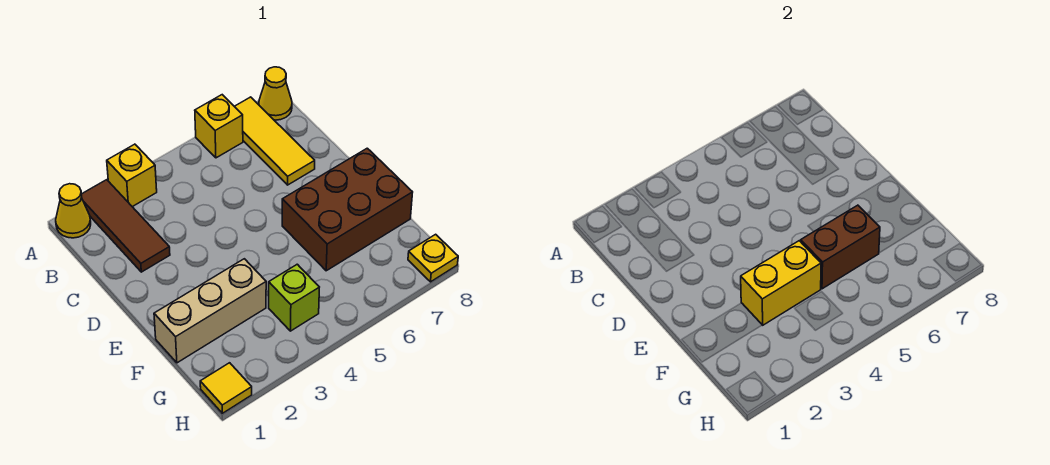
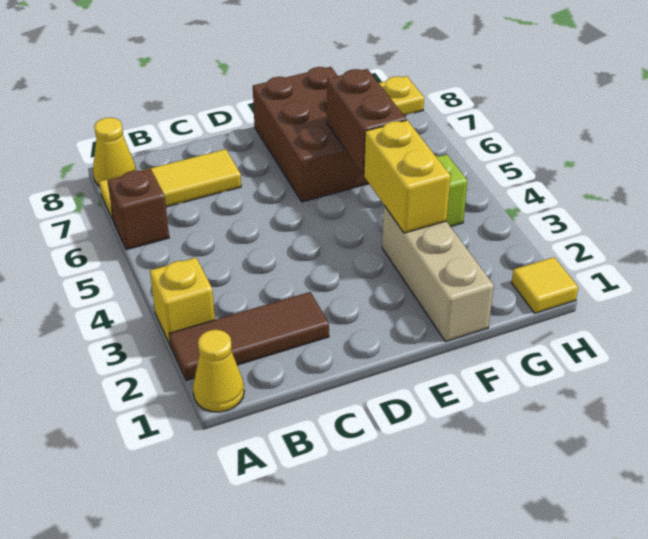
yellow brick A6 level 1 -> brown brick A6 level 1

